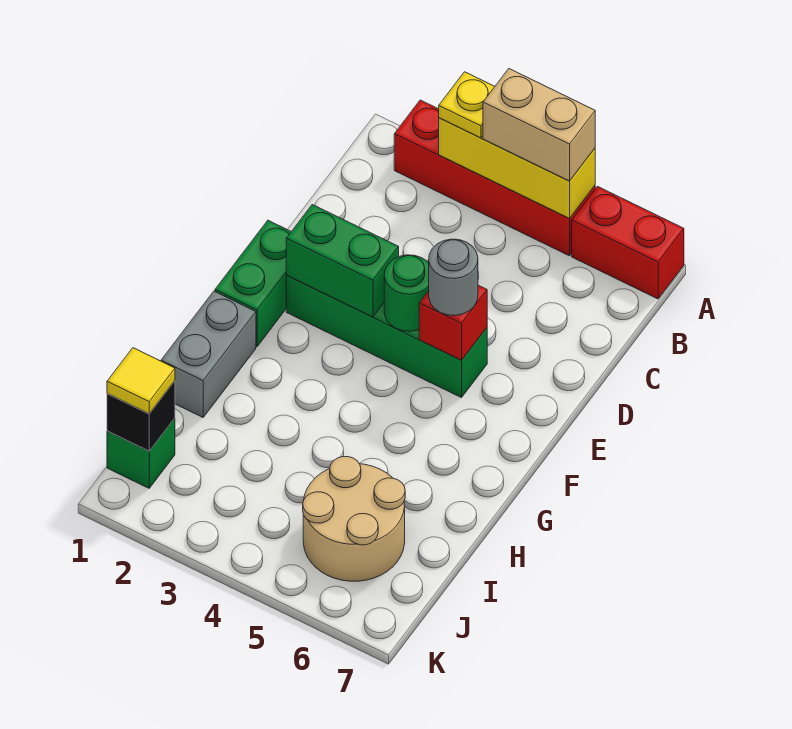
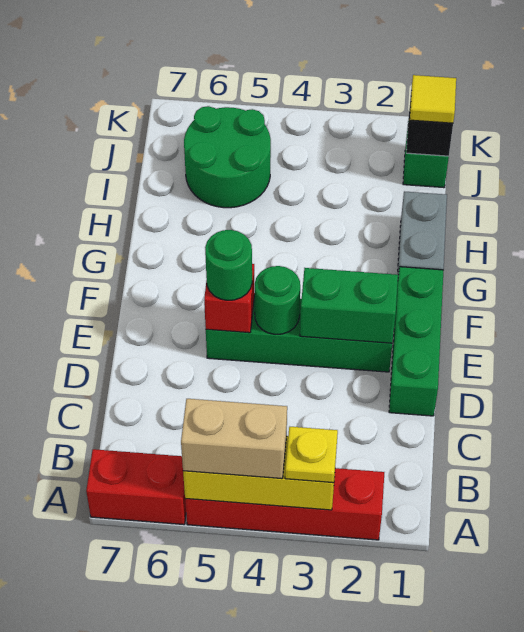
green brick E1:F1 level 1 -> green brick D1:F1 level 1
grey round brick E5 level 3 -> green round brick E5 level 3
tan round brick I5:J6 level 1 -> green round brick I5:J6 level 1

